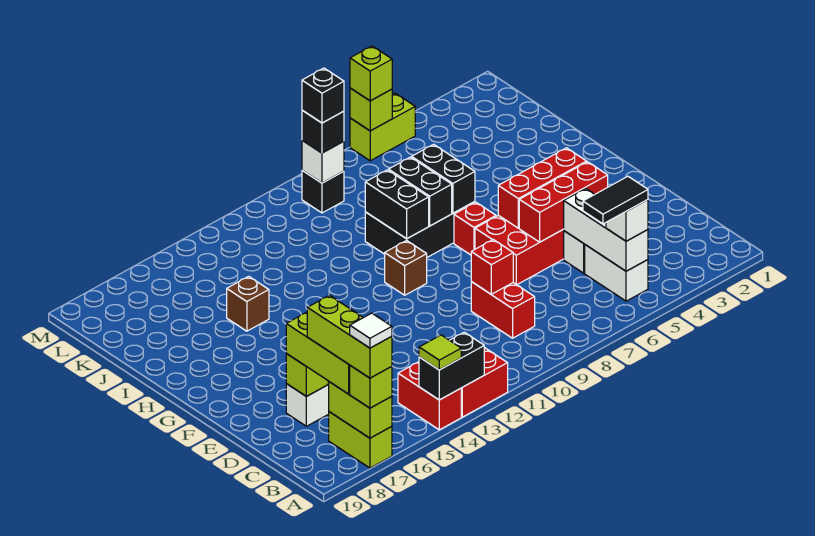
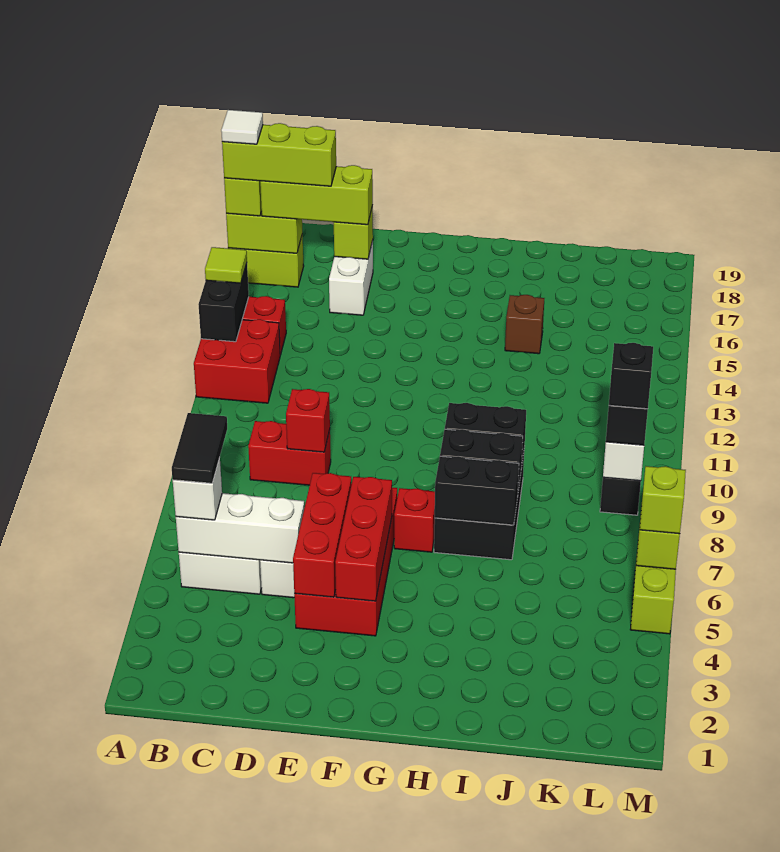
brown brick G10 level 1 -> none

